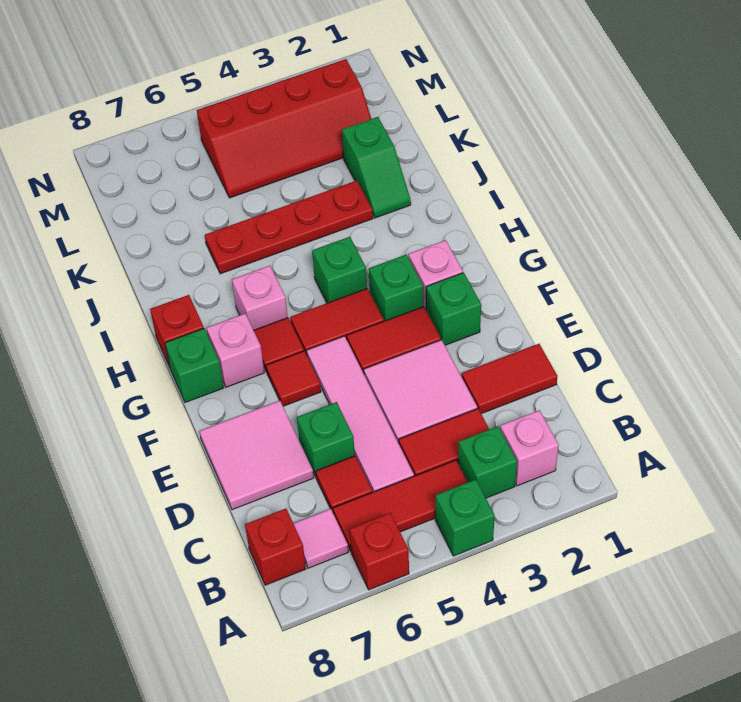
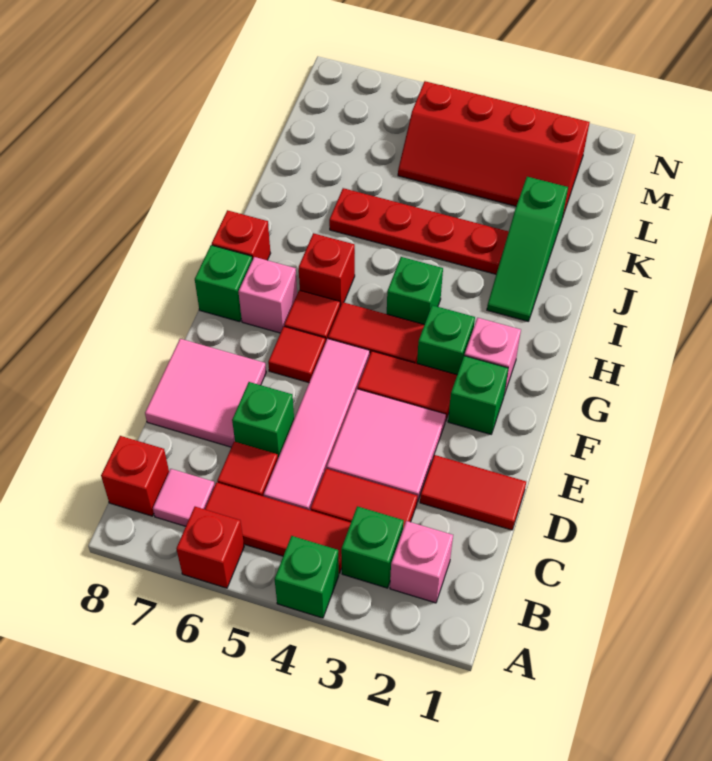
pink brick H6 level 1 -> red brick H6 level 1
green slope J2:K2 level 1 top K -> green slope I2:K2 level 1 top K

